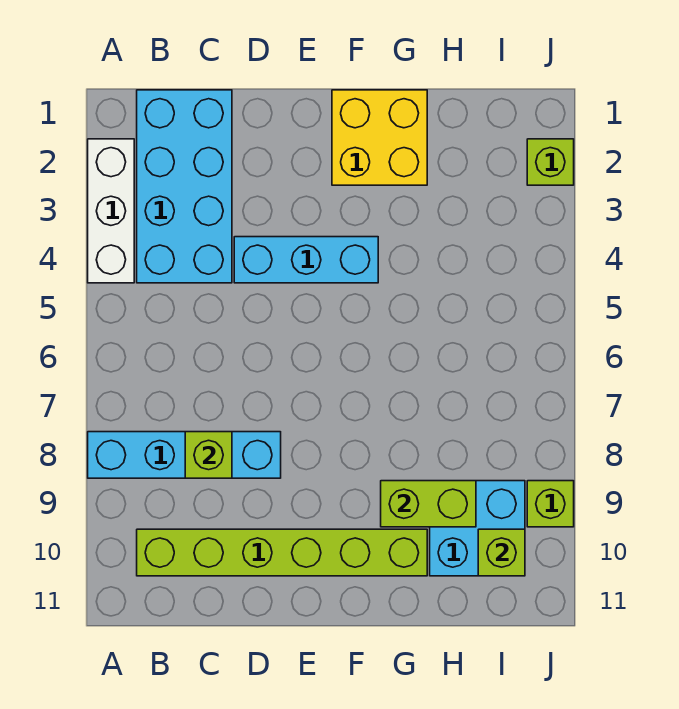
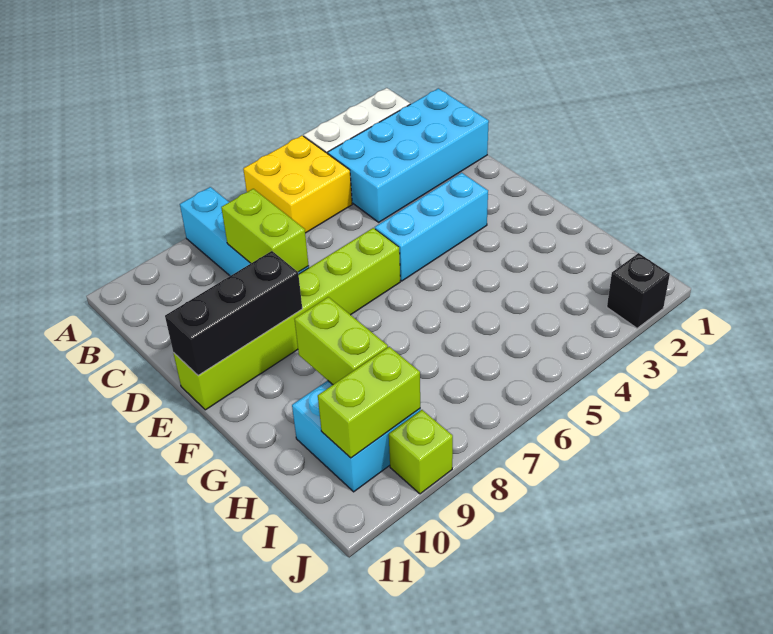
lime brick B10:G10 level 1 -> lime brick E6:E11 level 1
lime brick C8 level 2 -> lime brick C8:D8 level 2
cyan brick D4:F4 level 1 -> cyan brick E3:E5 level 1
none -> black brick E9:E11 level 2
yellow brick F1:G2 level 1 -> yellow brick A5:B6 level 1
lime brick I10 level 2 -> lime brick I9:I10 level 2
lime brick J2 level 1 -> black brick J2 level 1

